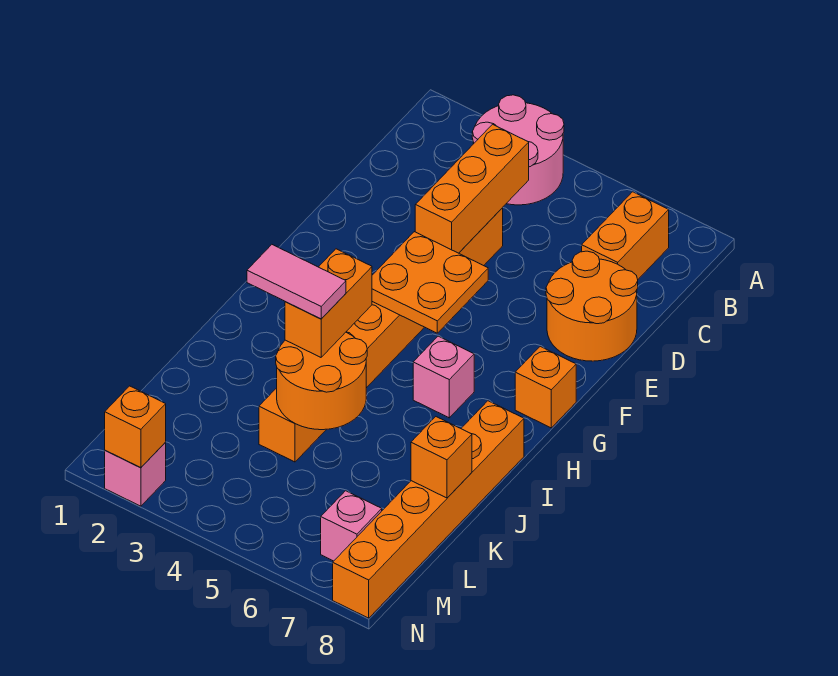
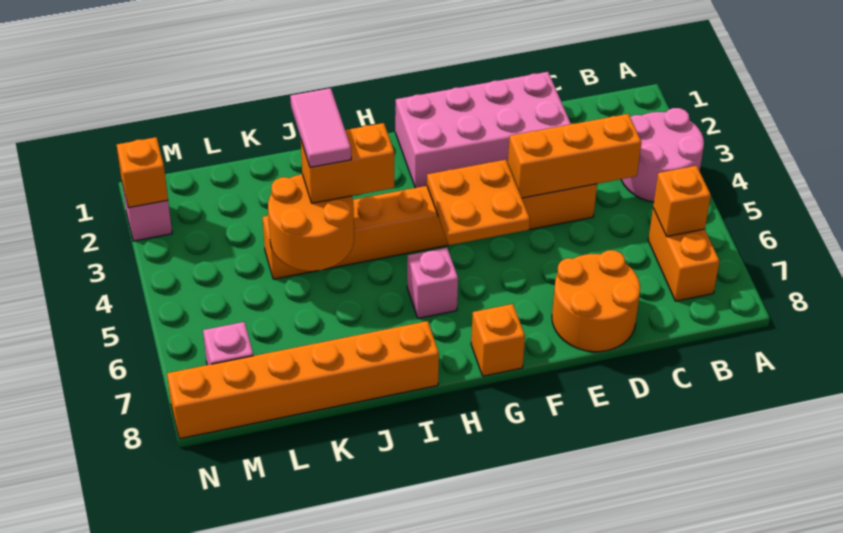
orange brick B7:C7 level 1 -> orange brick B6:B7 level 1
none -> pink brick D1:G2 level 1
orange brick K8 level 2 -> orange brick B6 level 2

